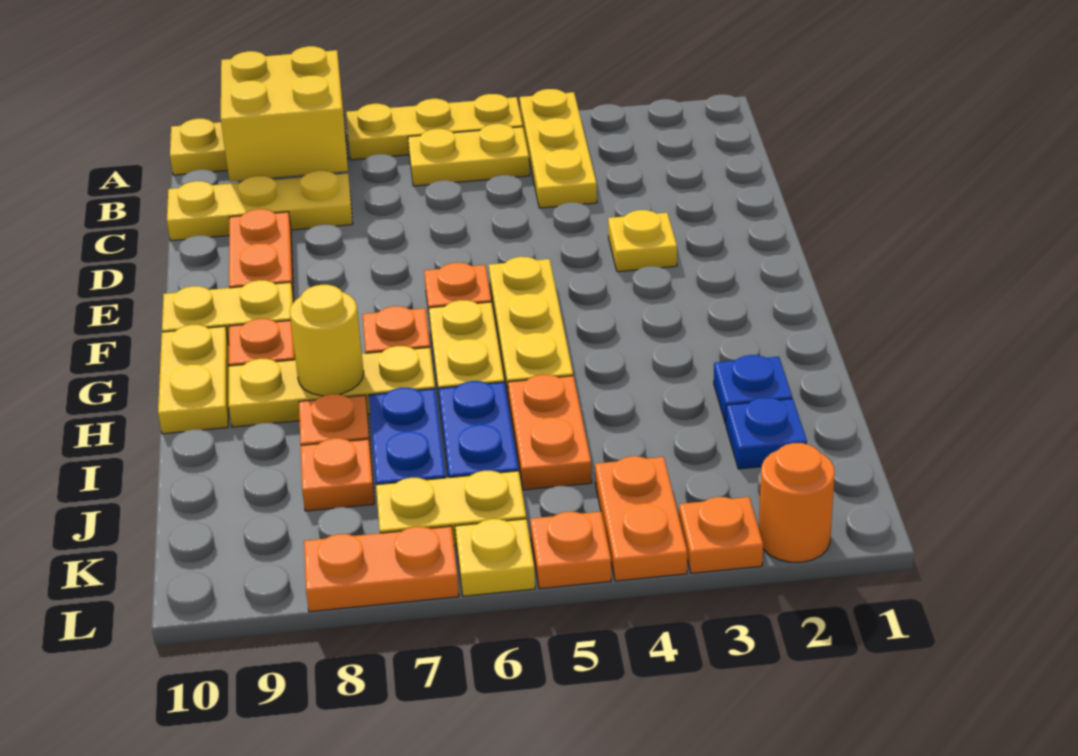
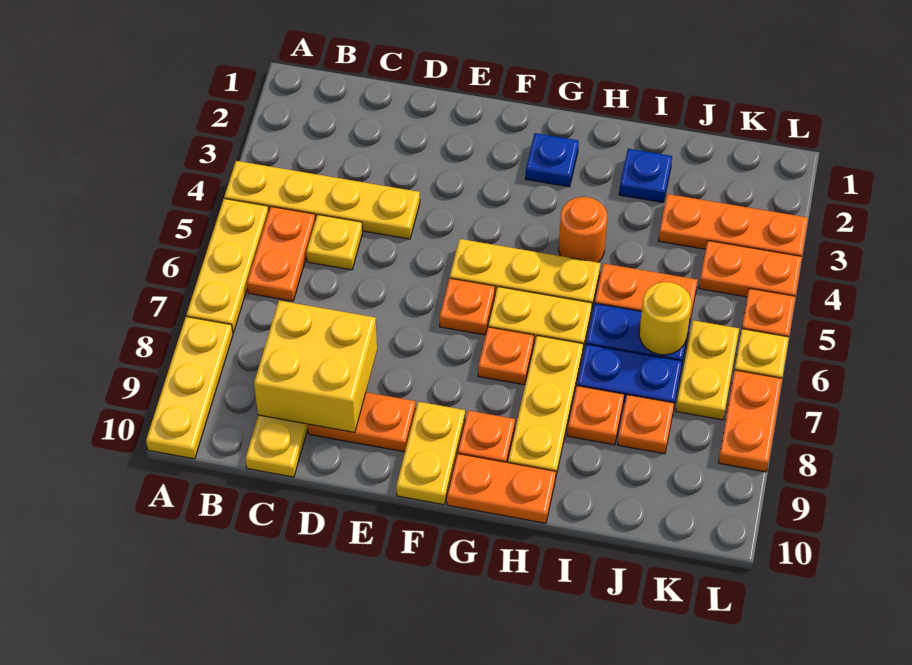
yellow plate A4:C4 level 1 -> yellow plate A4:D4 level 1
yellow brick A8:B9 level 2 -> yellow brick C8:D9 level 2
yellow plate B5:B6 level 1 -> orange plate B5:B6 level 1
yellow plate E3 level 1 -> yellow plate C5 level 1
yellow plate G10:H10 level 1 -> orange plate G10:H10 level 1
yellow round brick H8 level 2 -> yellow round brick J6 level 2
blue plate J2 level 1 -> blue plate G2 level 1
orange round brick L2 level 1 -> orange round brick H4 level 1
orange plate L3 level 1 -> orange plate J3:L3 level 1

